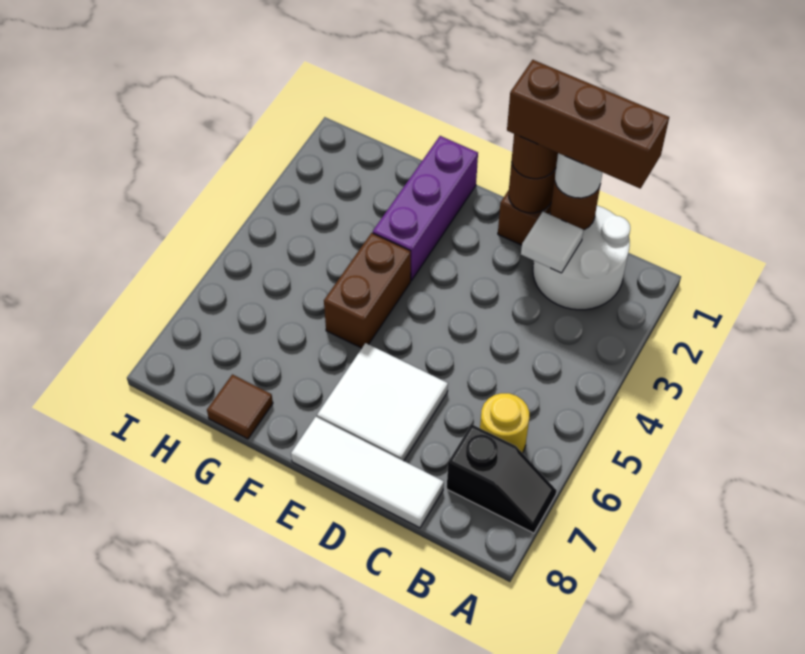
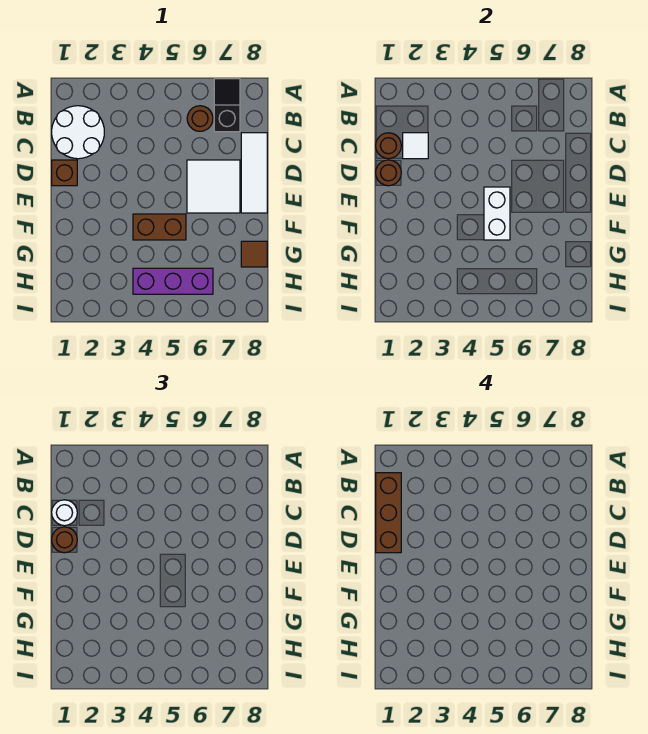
yellow round brick B6 level 1 -> brown round brick B6 level 1
none -> white brick E5:F5 level 2
purple brick F1:F3 level 1 -> purple brick H4:H6 level 1

